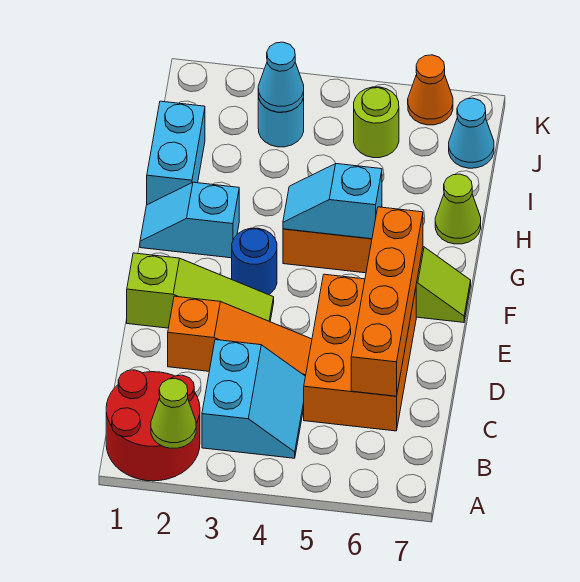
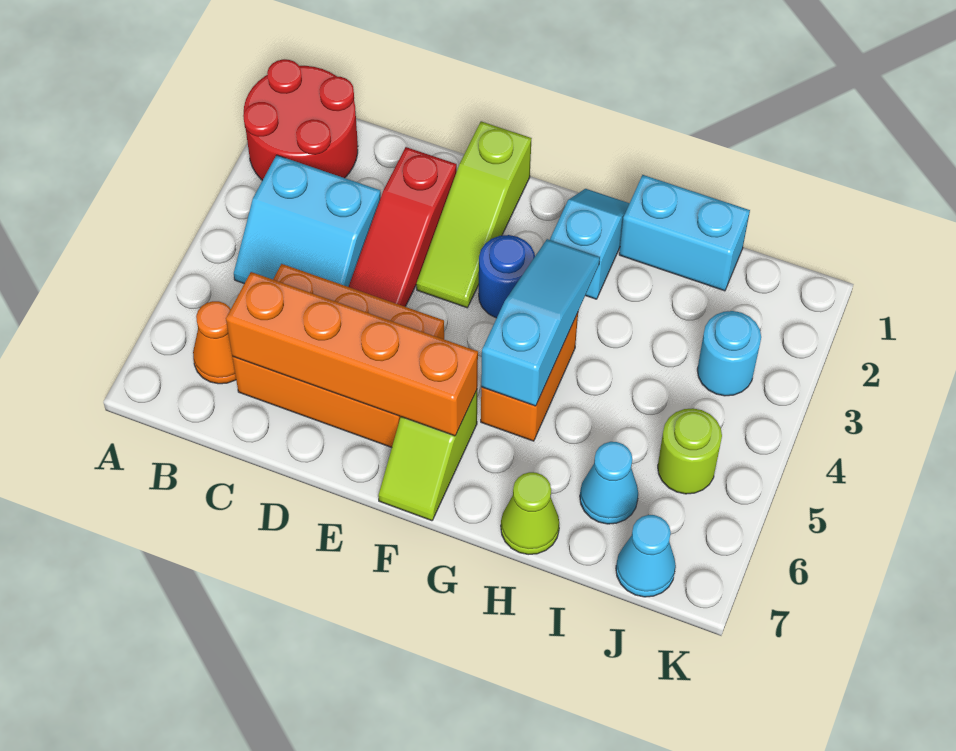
lime cone A2 level 2 -> none
orange slope D2:D4 level 1 top 2 -> red slope D2:D4 level 1 top 2
cyan slope G4:G5 level 2 top 5 -> cyan slope G3:G5 level 2 top 5
cyan cone J3 level 2 -> cyan cone I6 level 1
orange cone K6 level 1 -> orange cone B6 level 1

